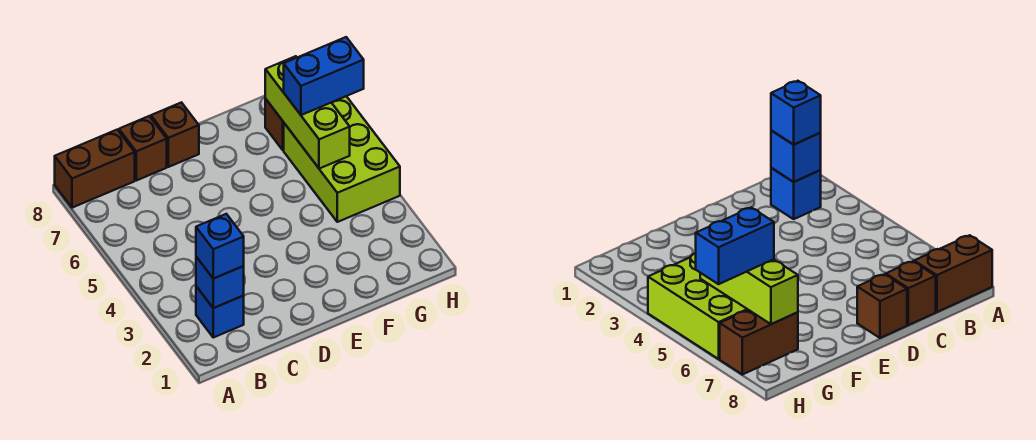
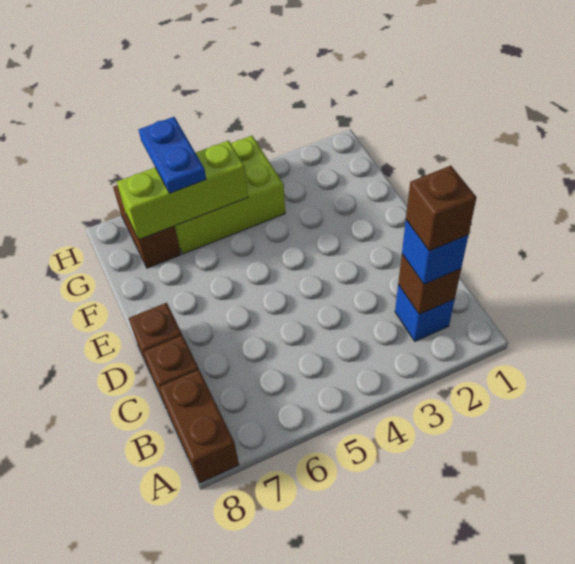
blue brick B2 level 2 -> brown brick B2 level 2
none -> brown brick B2 level 4
blue brick G6:H6 level 3 -> blue plate G6:H6 level 3

